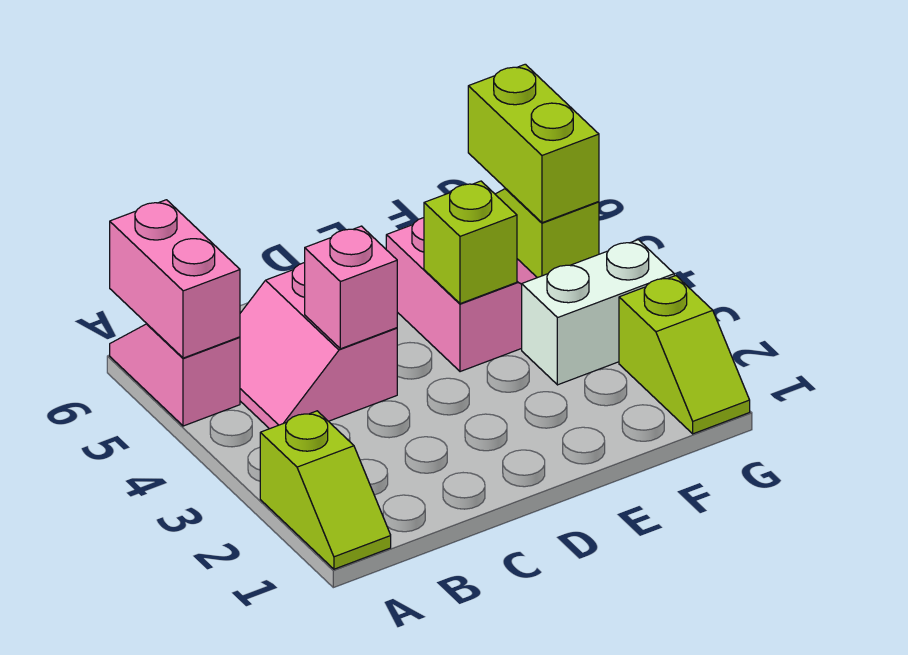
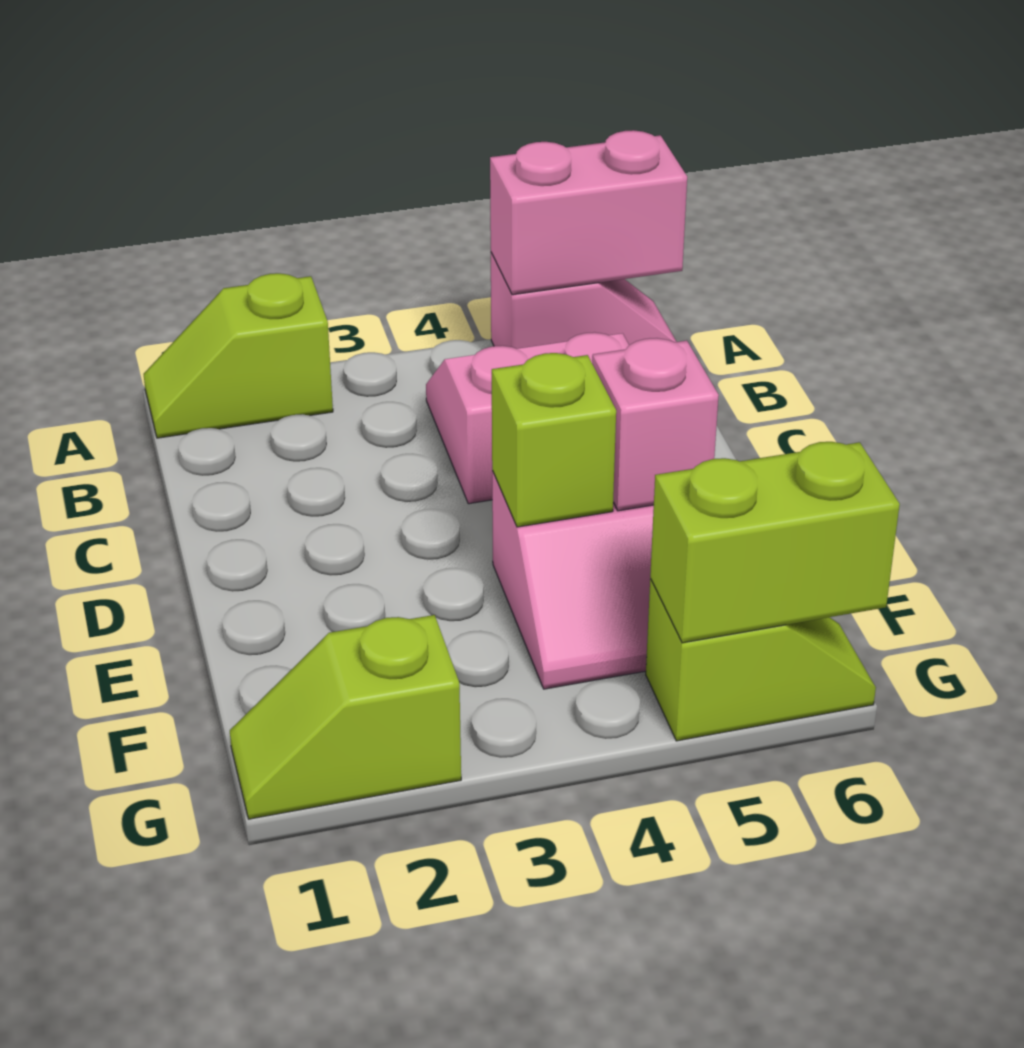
pink brick C4 level 2 -> pink brick E5 level 2
white brick F3:G3 level 1 -> none

